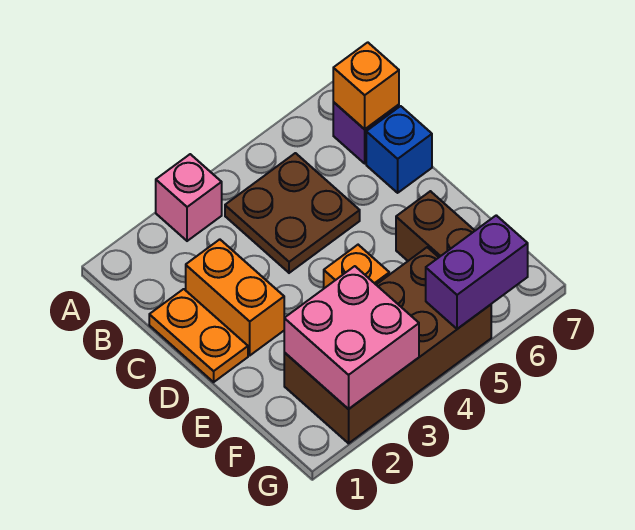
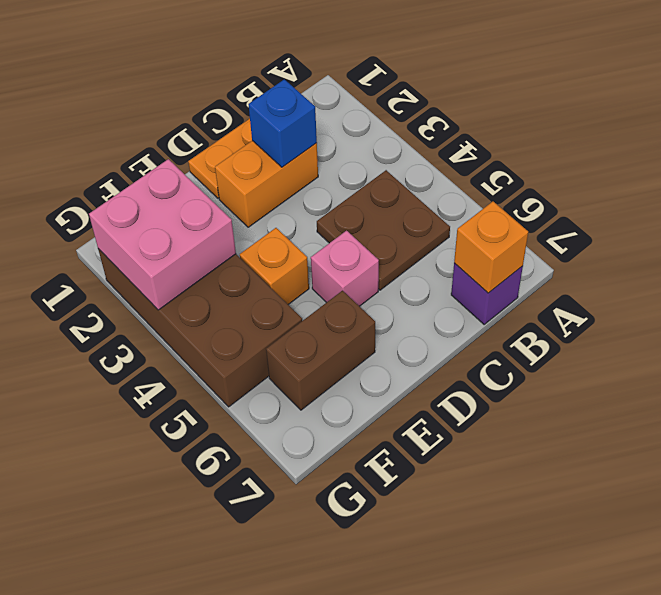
pink brick A3 level 1 -> pink brick D5 level 1
blue brick C7 level 1 -> blue brick C2 level 2
purple brick G5:G6 level 2 -> none

